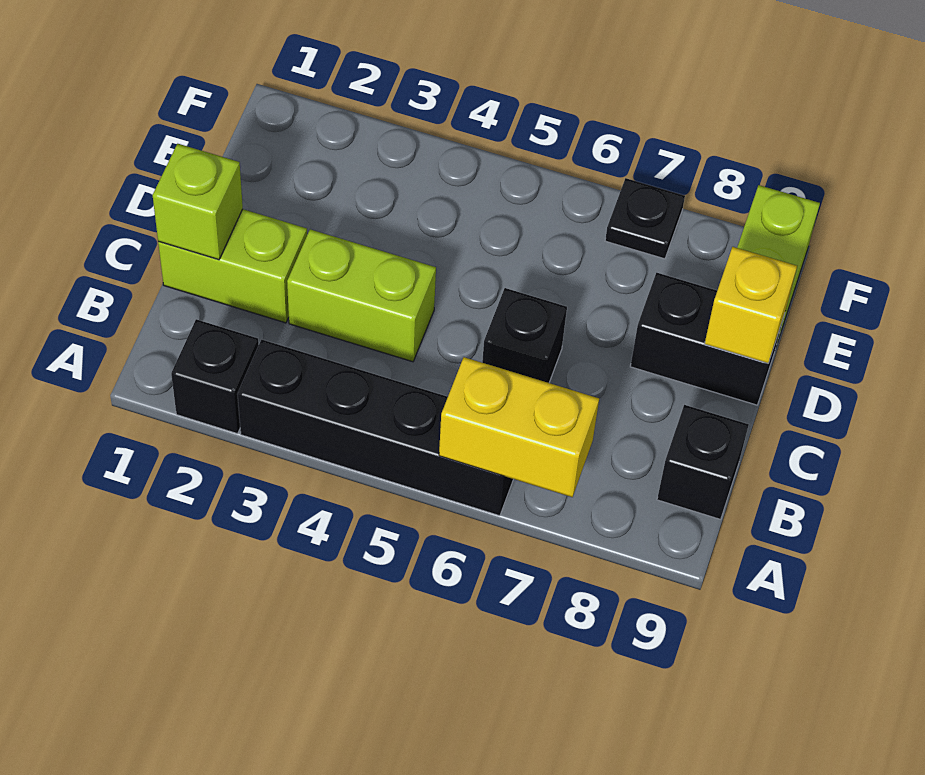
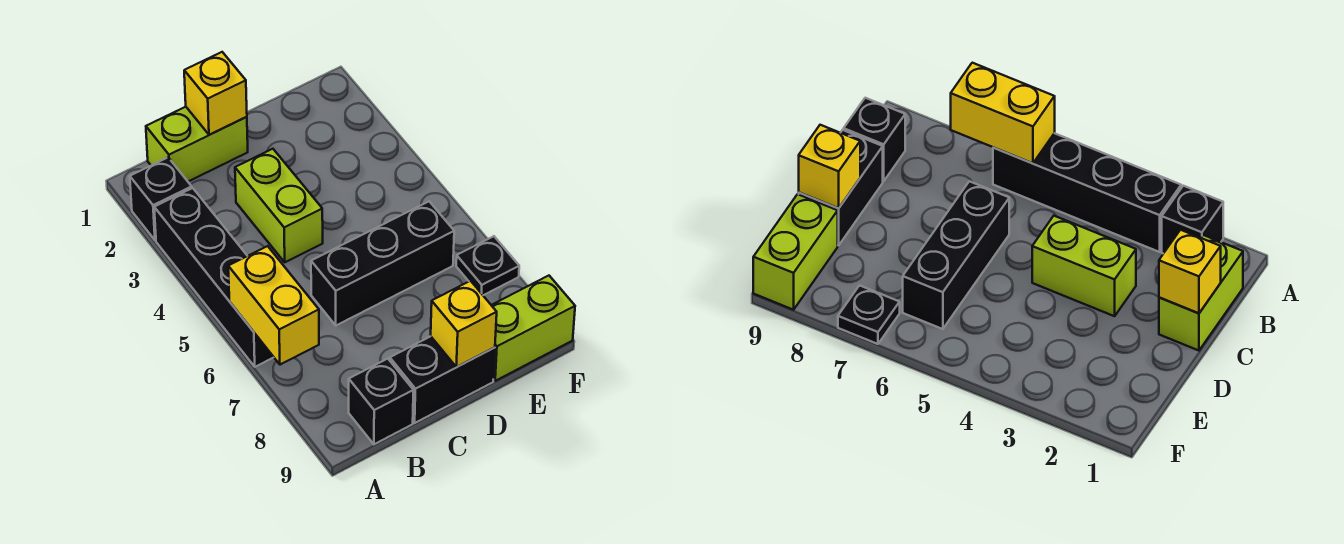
lime brick C1:C2 level 1 -> lime brick B1:C1 level 1
lime brick C1 level 2 -> yellow brick C1 level 2
black brick C6 level 1 -> black brick C6:E6 level 1
black brick D8:D9 level 1 -> black brick C9:D9 level 1

